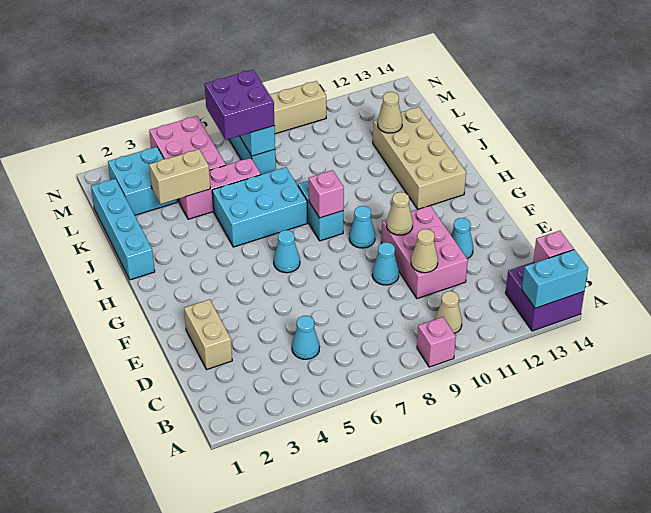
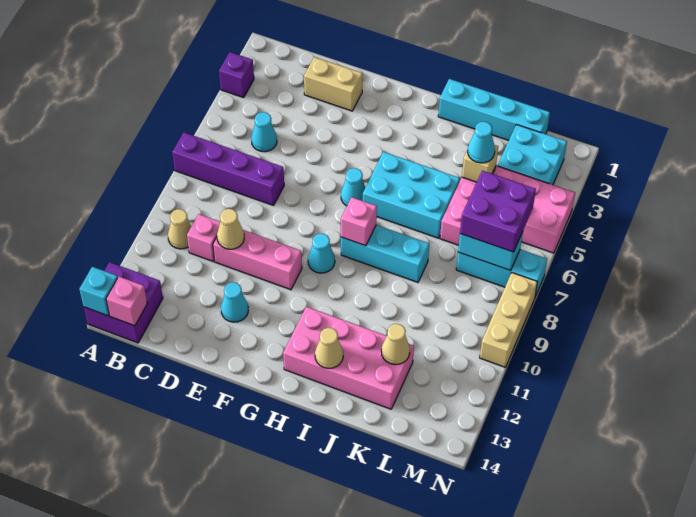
none -> purple brick A3 level 1
none -> purple brick A7:D7 level 1
pink brick A9 level 1 -> pink brick C10 level 1
cyan brick A13:A14 level 2 -> cyan brick A14 level 2
pink brick D10:F11 level 1 -> pink brick D10:F10 level 1
cyan cone E9 level 1 -> cyan cone K4 level 3
tan cone F10 level 2 -> tan cone I13 level 2
cyan brick H8:I8 level 1 -> cyan brick H8:J8 level 1
tan brick H12:K13 level 1 -> pink brick H12:K13 level 1
cyan brick I5:J7 level 1 -> cyan brick H5:J6 level 1
tan brick K3:K4 level 2 -> tan brick K4 level 2

